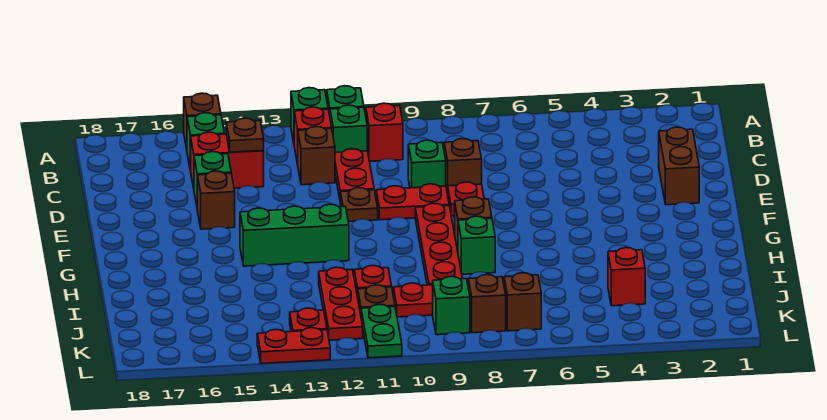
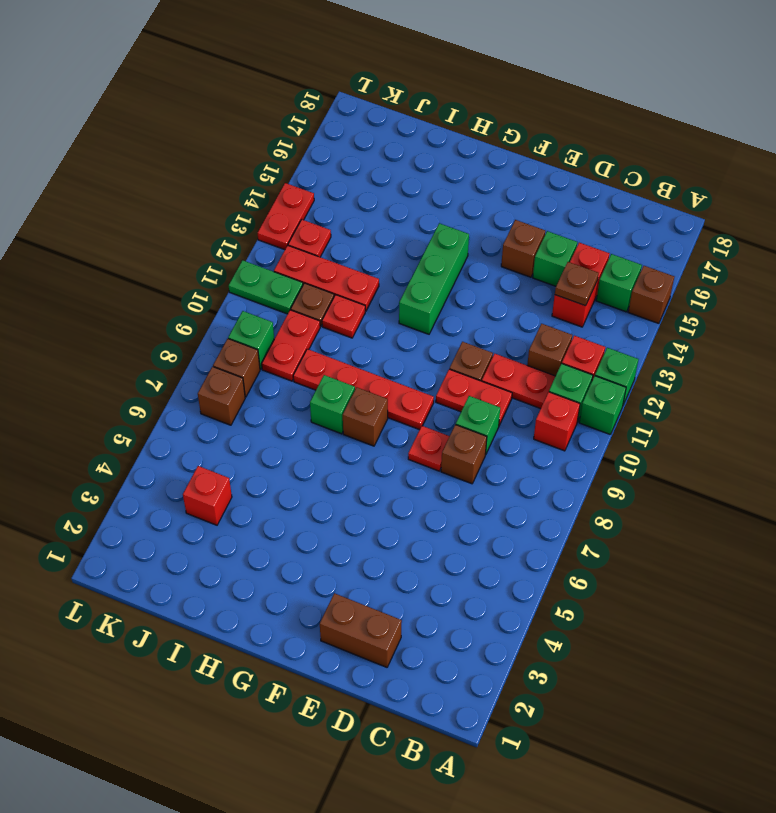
red plate E9:E10 level 1 -> red plate D10:E10 level 1

